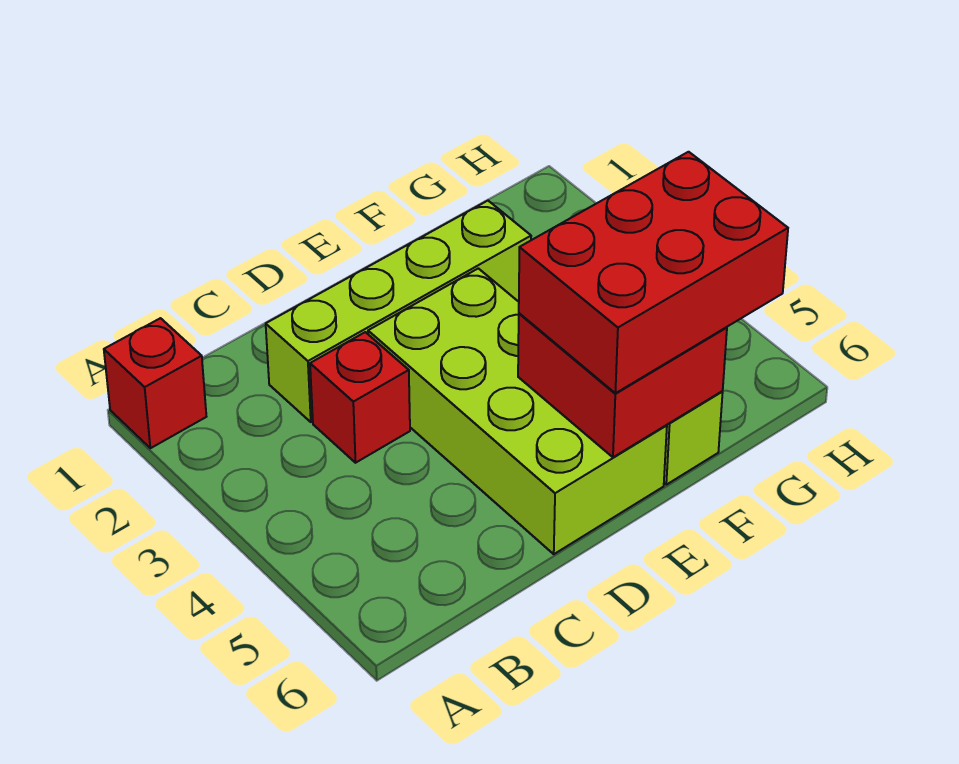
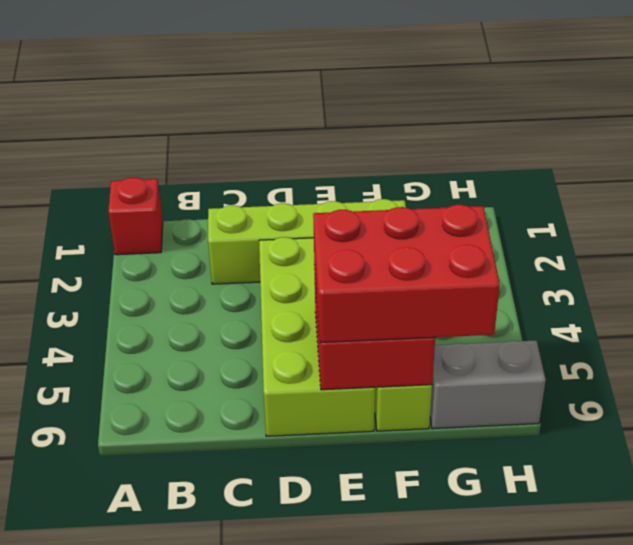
red brick C3 level 1 -> none
none -> grey brick G6:H6 level 1

